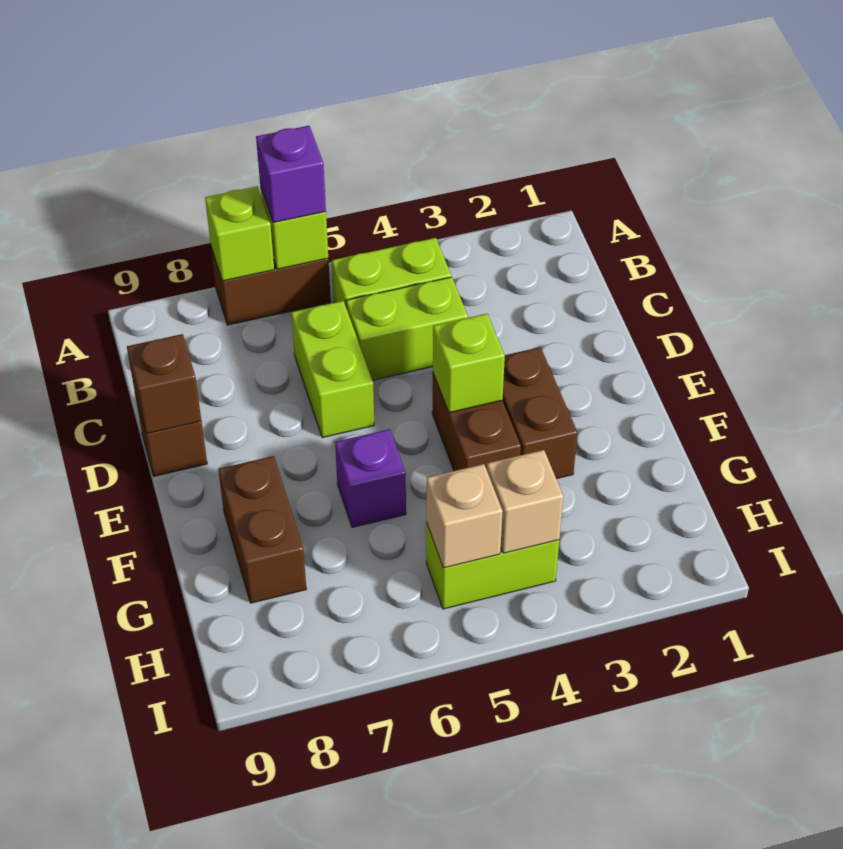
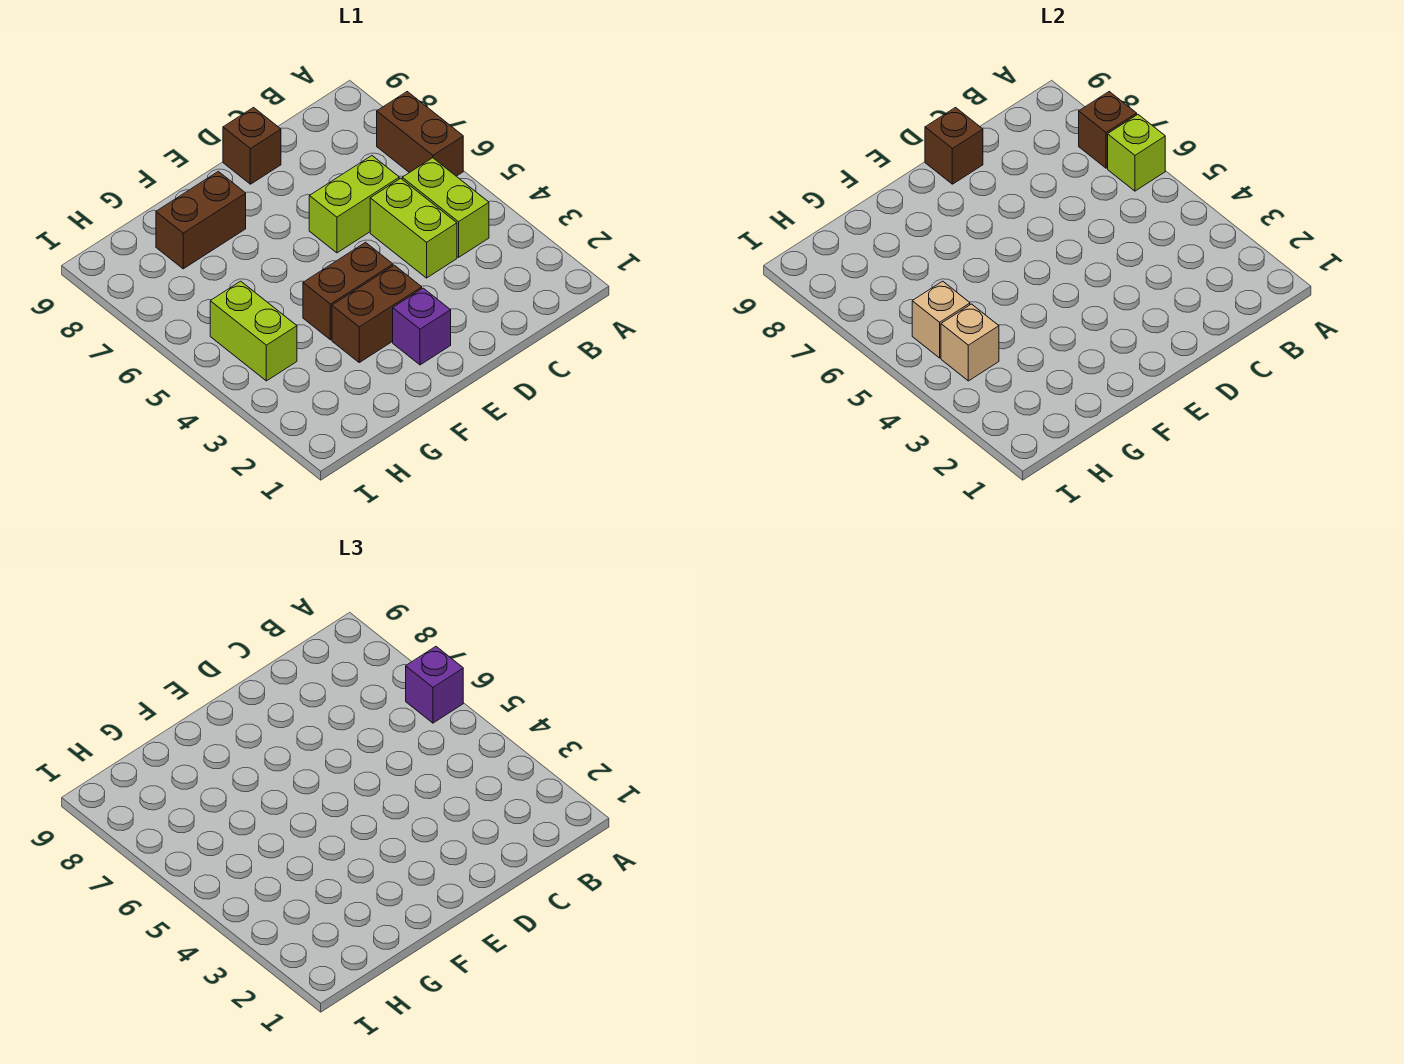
lime brick A7 level 2 -> brown brick A7 level 2
lime brick E4 level 2 -> none
purple brick F6 level 1 -> purple brick E2 level 1

